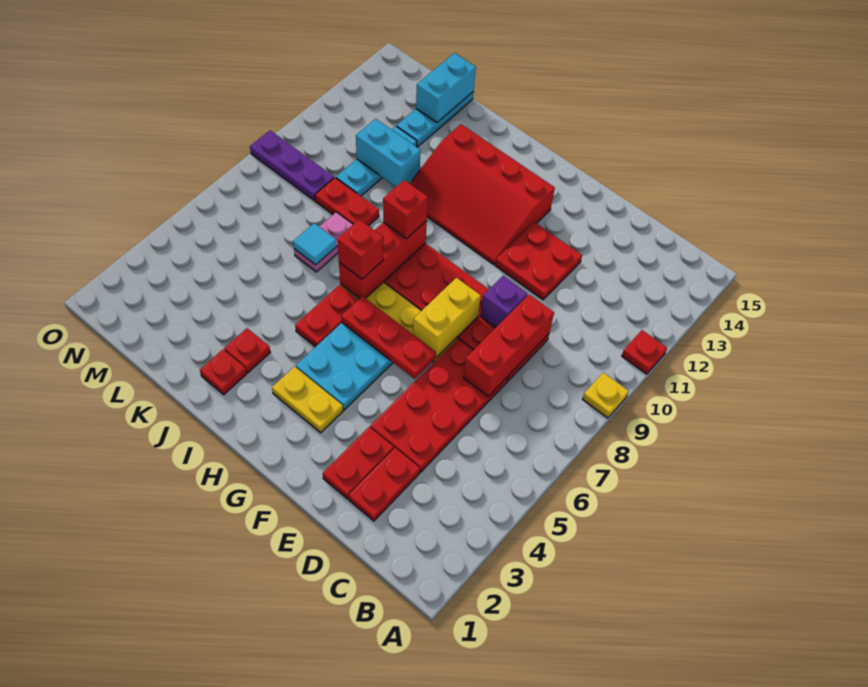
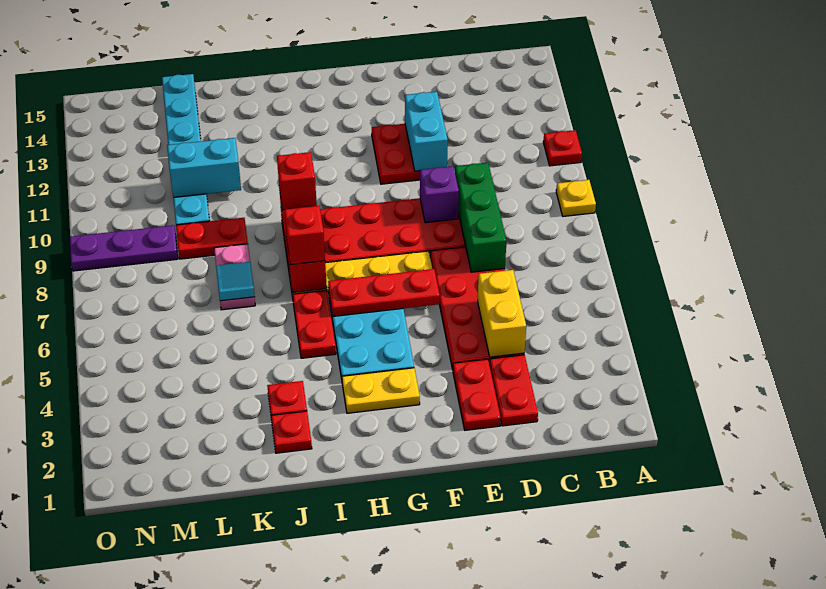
red brick D7:D9 level 2 -> green brick D7:D9 level 2
yellow brick F7:F8 level 2 -> yellow brick D4:D5 level 2
red slope G11:J13 level 1 top 13 -> none
cyan brick L14:L15 level 2 -> cyan brick E11:E12 level 2

